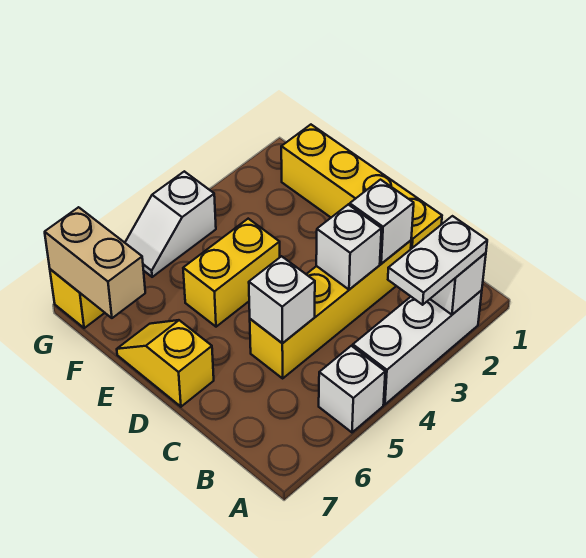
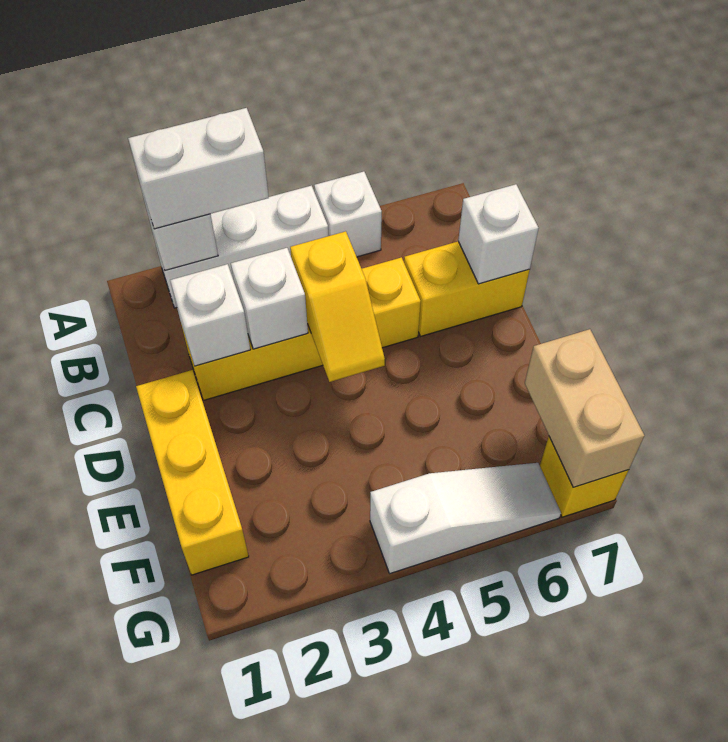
white plate A2:A3 level 3 -> white brick A2:A3 level 3
yellow brick C1:F1 level 1 -> yellow brick D1:F1 level 1
white brick C5 level 2 -> white brick C7 level 2
yellow slope D7:E7 level 1 top D -> yellow slope C4:D4 level 2 top C
yellow brick E4:E5 level 1 -> yellow brick C6:C7 level 1
white slope G4:G5 level 1 top 4 -> white slope G4:G6 level 1 top 4

